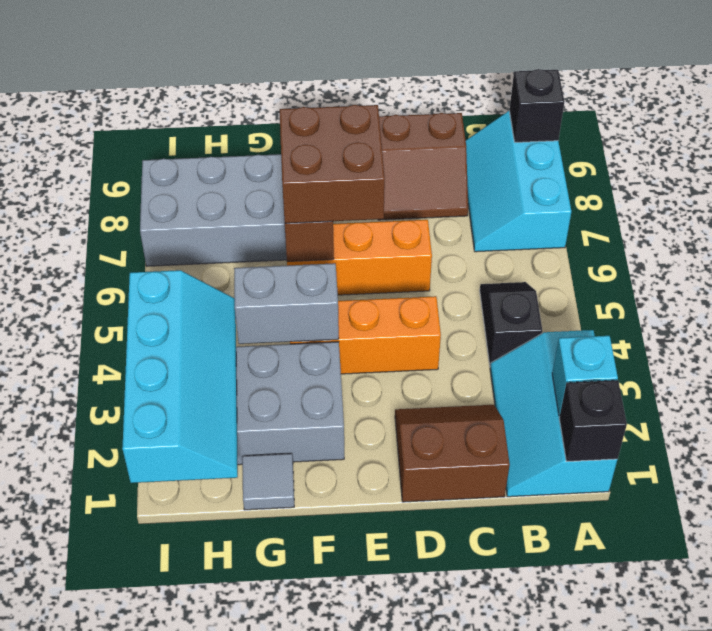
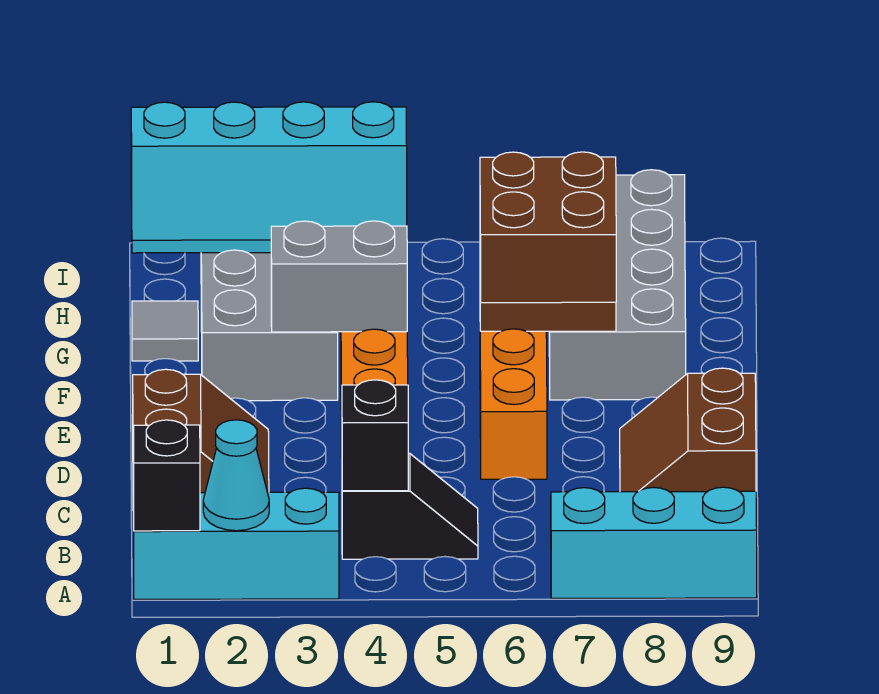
cyan brick A2 level 2 -> cyan cone A2 level 2
black brick A9 level 2 -> black brick B4 level 2
grey brick F4:G4 level 2 -> grey brick F3:F4 level 2

